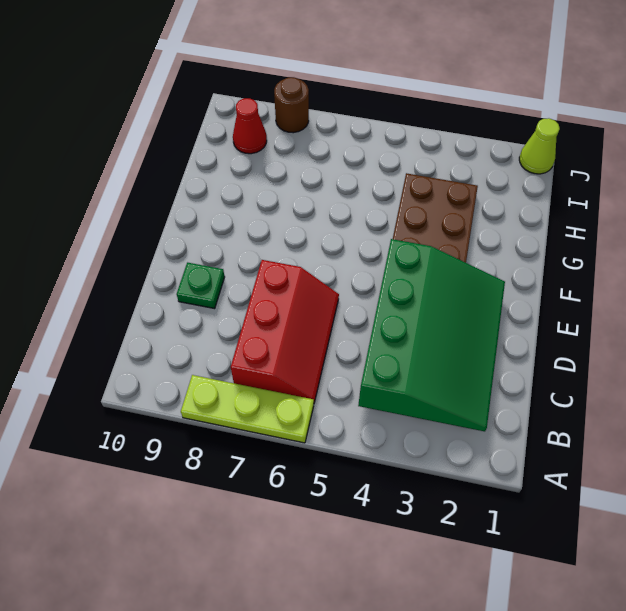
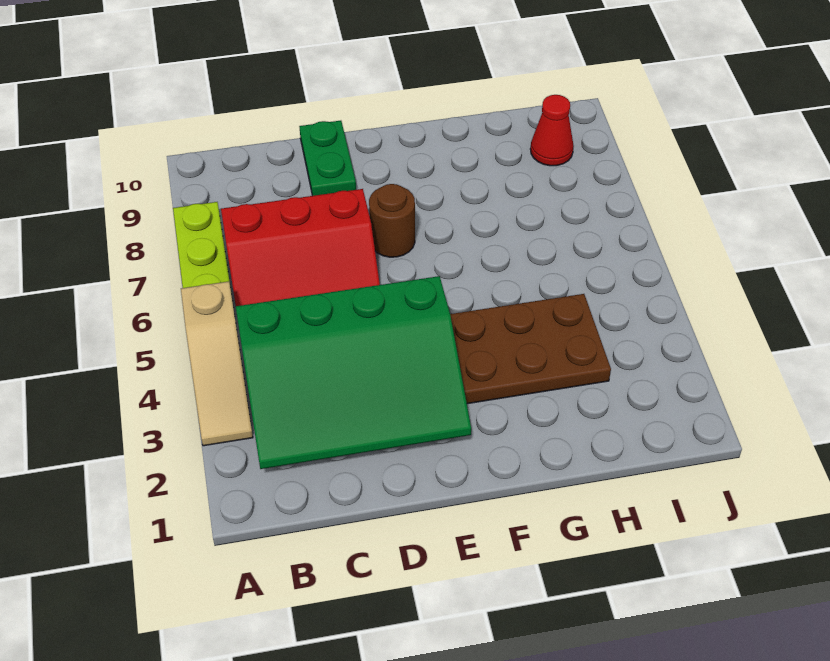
none -> tan slope A3:A5 level 1 top 5
green plate D9 level 1 -> green plate D9:D10 level 1
lime cone J1 level 1 -> none
brown round brick J8 level 1 -> brown round brick E7 level 1

